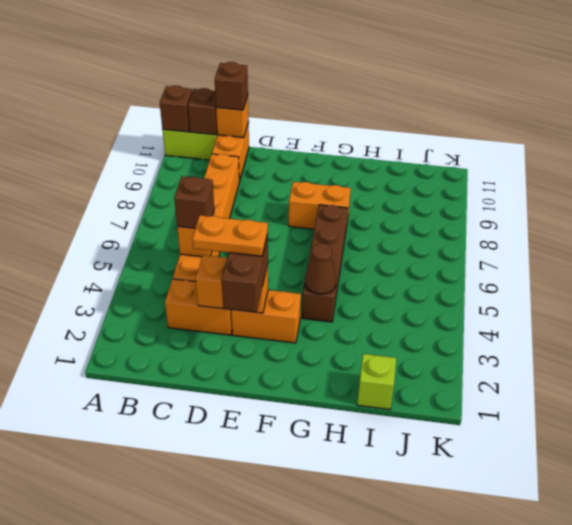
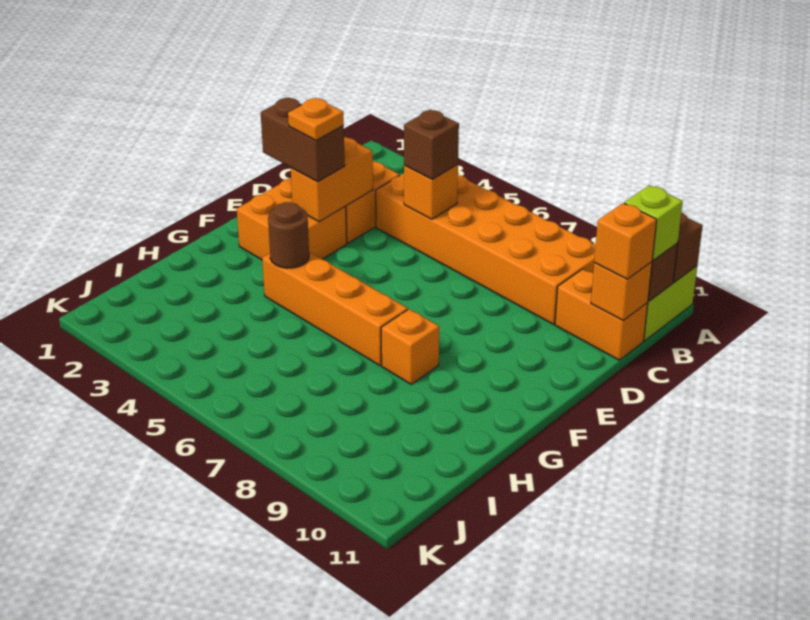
orange brick C4:C9 level 1 -> orange brick B4:C9 level 1
brown brick C11 level 3 -> orange brick C11 level 3
orange plate D3:E3 level 4 -> orange plate E3 level 4
orange brick E3:F3 level 1 -> orange brick E2:F3 level 1
orange brick F8:G8 level 1 -> orange brick G8 level 1
brown brick G4:G7 level 1 -> orange brick G4:G7 level 1
brown cone G4 level 2 -> brown round brick G4 level 2
lime brick I1 level 1 -> lime brick B11 level 3

